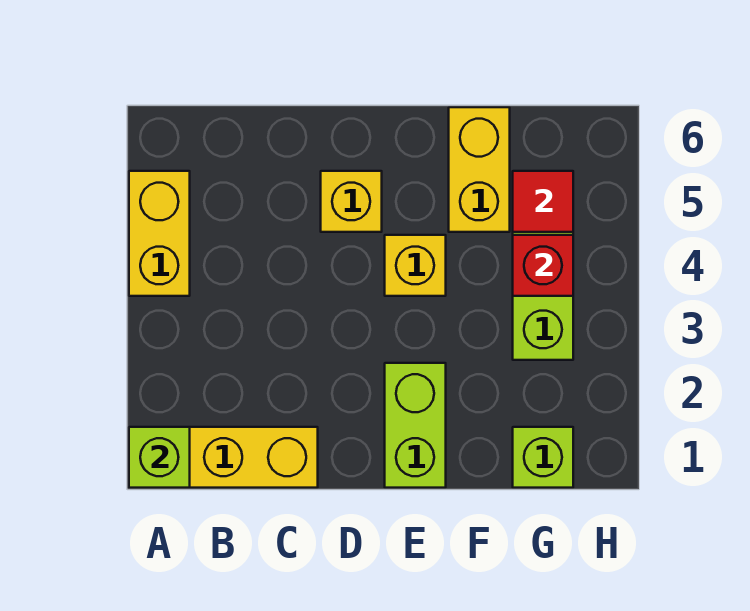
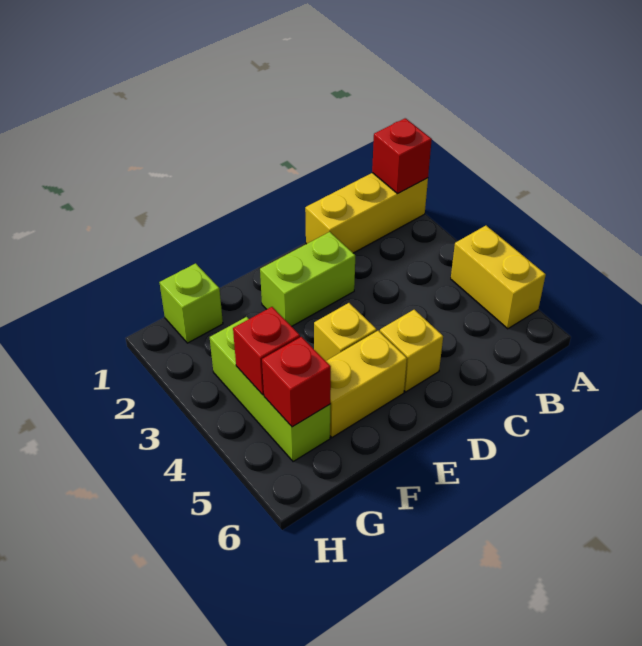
lime brick A1 level 2 -> red brick A1 level 2
lime brick E1:E2 level 1 -> lime brick D2:E2 level 1
yellow brick F5:F6 level 1 -> yellow brick E5:F5 level 1
red tile G5 level 2 -> red brick G5 level 2

